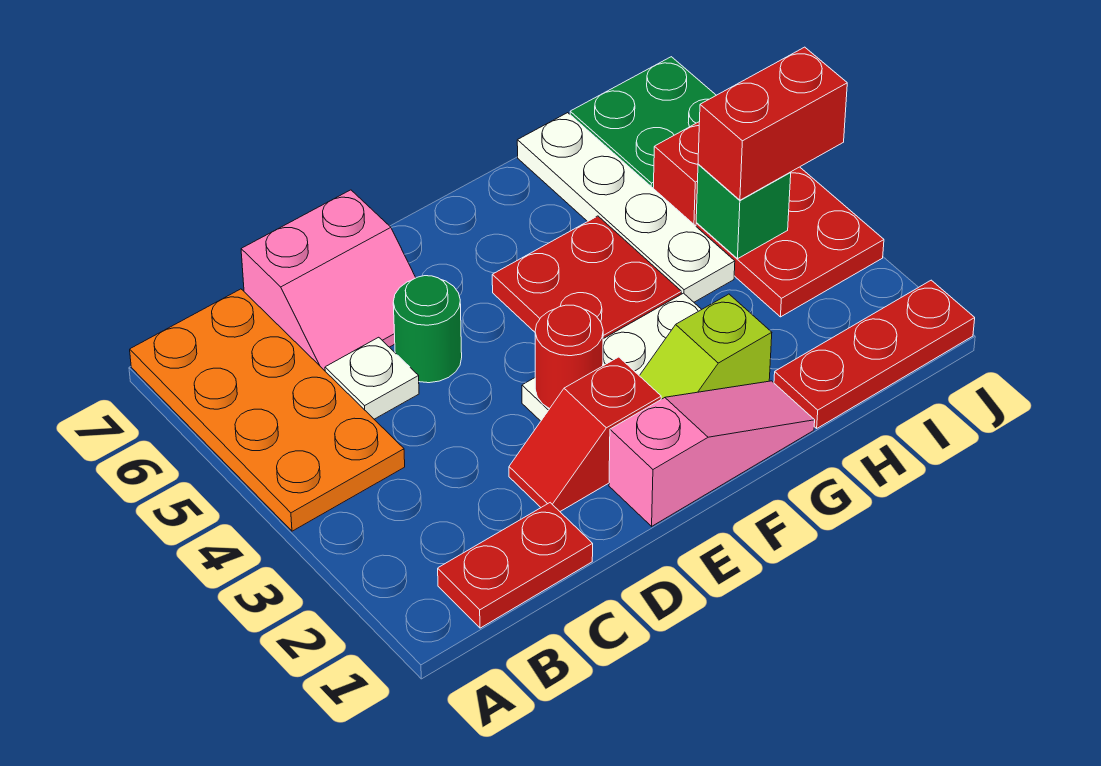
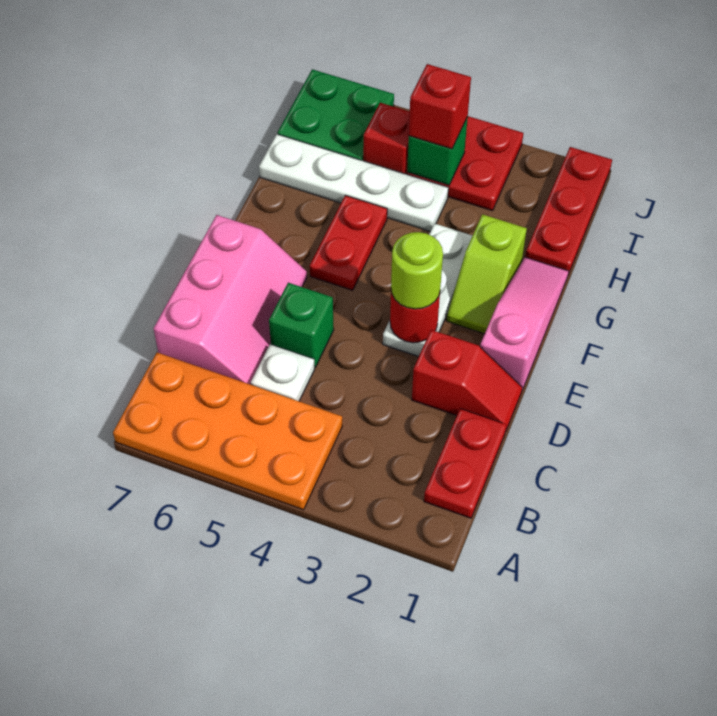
pink slope C6:D7 level 1 top 7 -> pink slope C6:E7 level 1 top 7
red slope D2:E2 level 1 top E -> red slope D1:D2 level 1 top 2
green round brick D5 level 1 -> green brick D5 level 1
none -> lime round brick E3 level 3
red plate F4:G5 level 1 -> red plate F5:G5 level 1
red brick I4:J4 level 3 -> red brick I4 level 3

